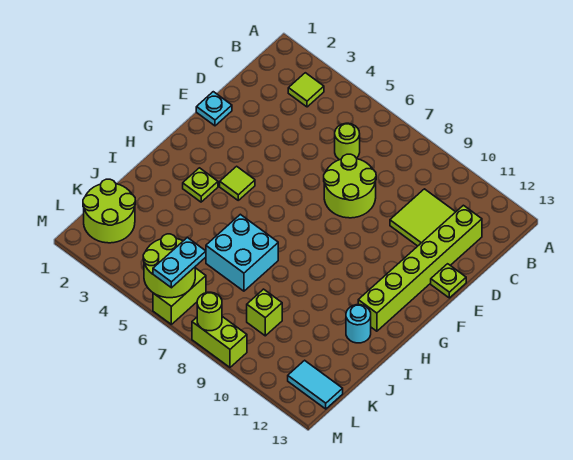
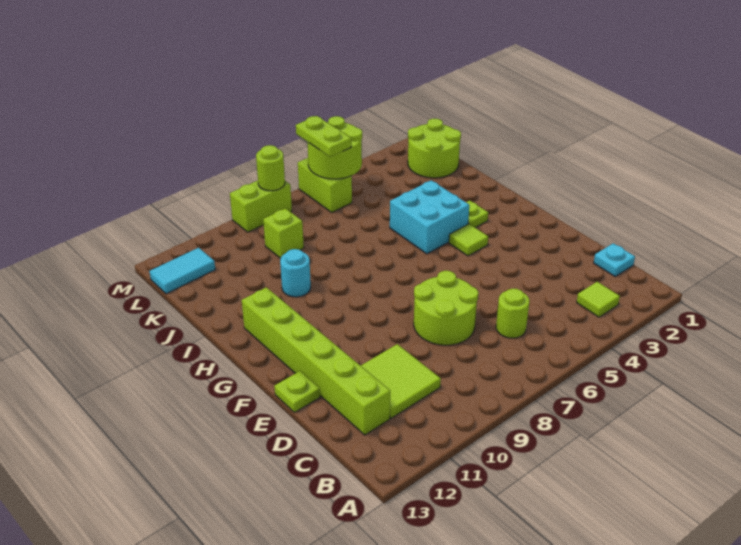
cyan plate E1 level 1 -> cyan plate C1 level 1
cyan brick I6:J7 level 1 -> cyan brick H4:I5 level 1
cyan round brick I12 level 1 -> cyan round brick I10 level 1
cyan plate L6:M6 level 3 -> lime plate L6:M6 level 3

